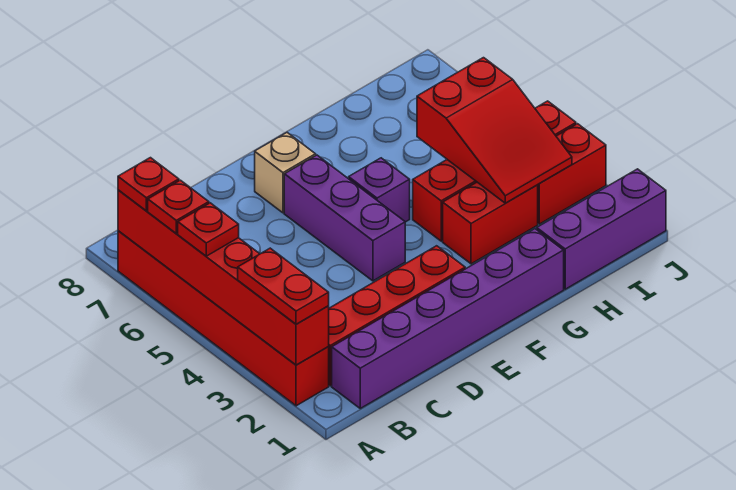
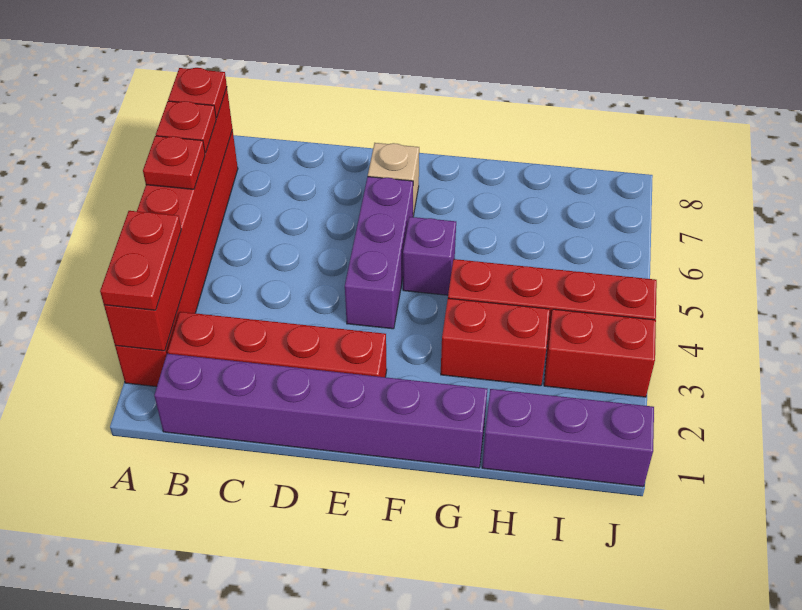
red slope H3:I5 level 2 top 5 -> none

